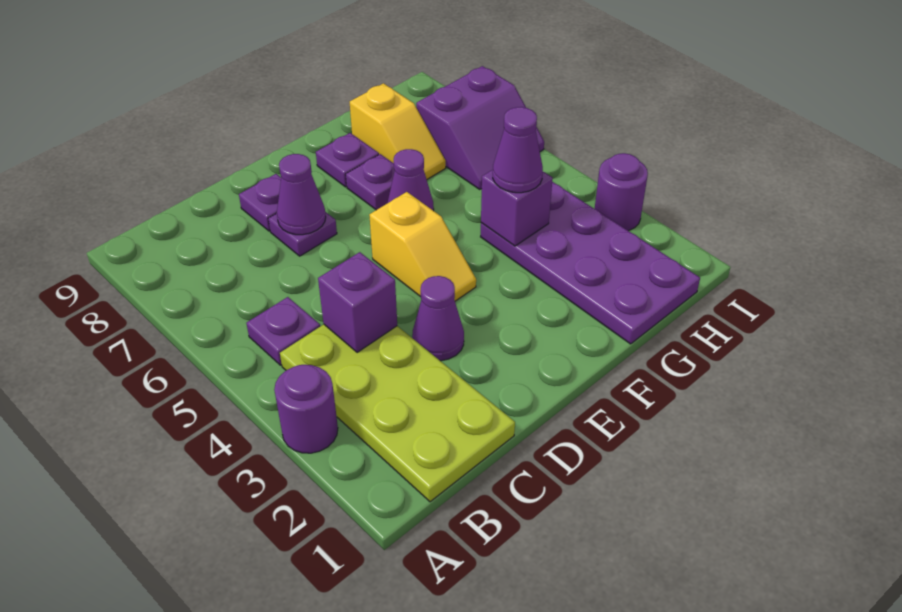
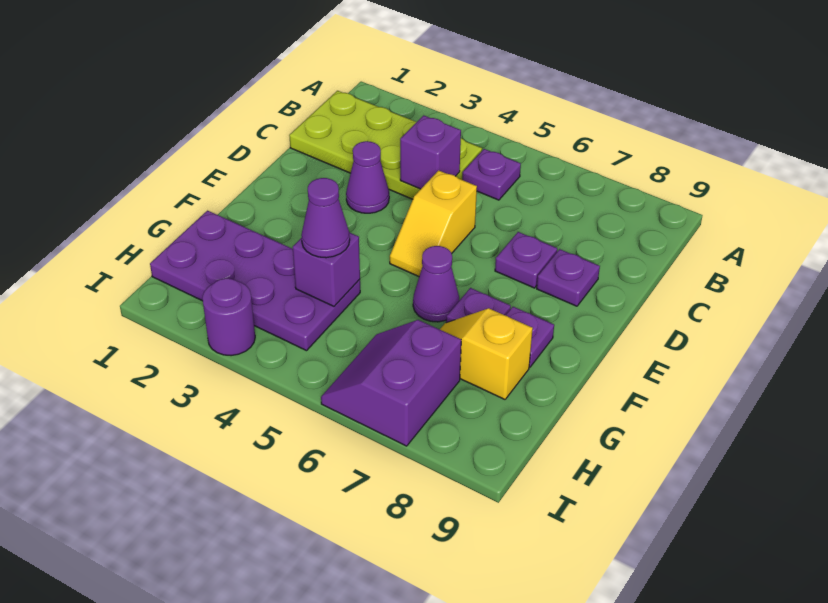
purple round brick A3 level 1 -> none
purple cone D7 level 2 -> none
yellow slope E4:E5 level 1 top 5 -> yellow slope D5:E5 level 1 top D

